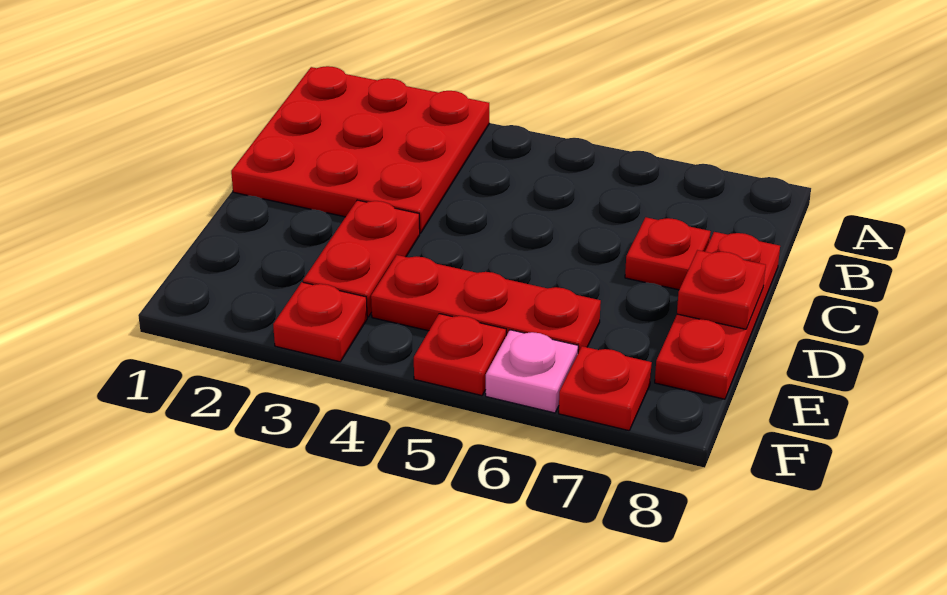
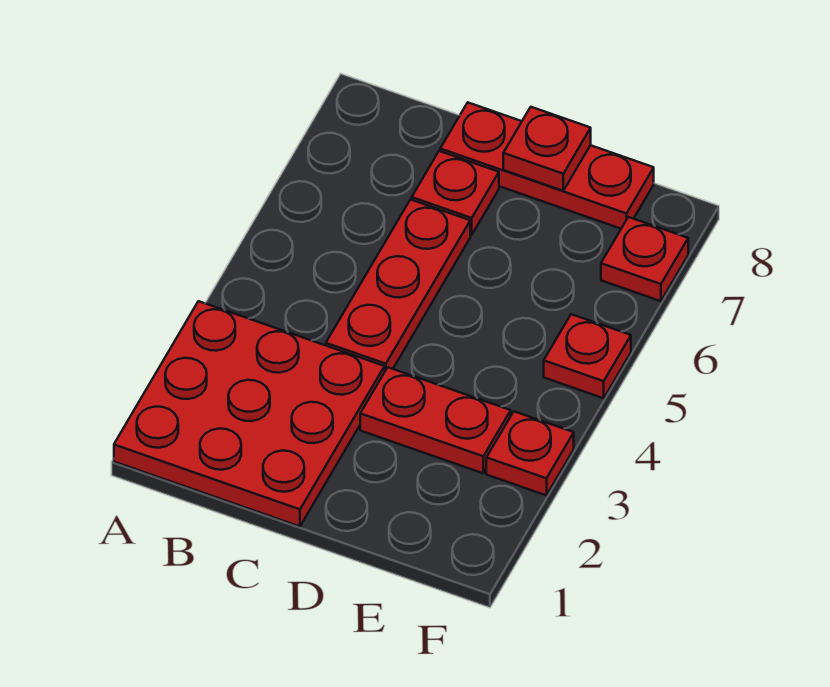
red plate E4:E6 level 1 -> red plate C4:C6 level 1
pink plate F6 level 1 -> none

